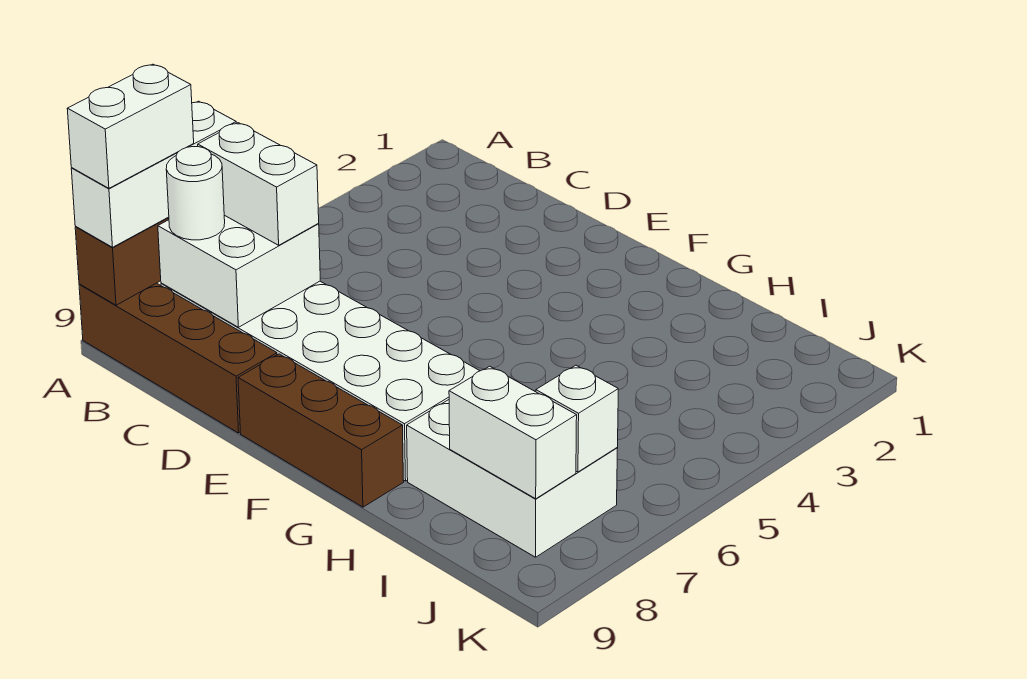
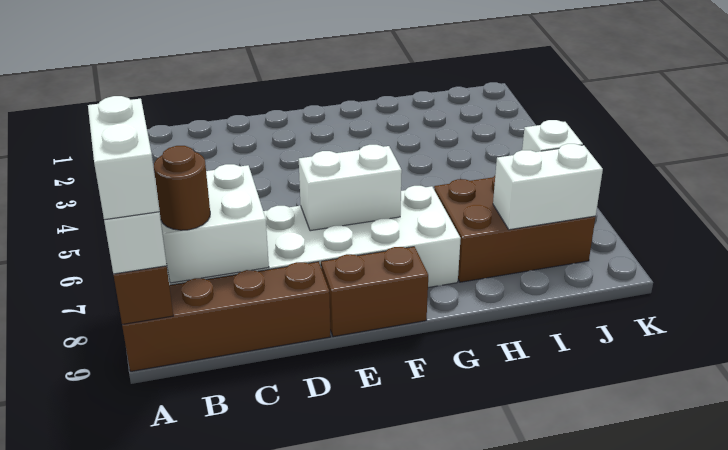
white brick B7:C7 level 3 -> white brick E7:F7 level 2
white round brick B8 level 3 -> brown round brick B8 level 3
brown brick E9:G9 level 1 -> brown brick E9:F9 level 1
white brick H7:J8 level 1 -> brown brick H7:J8 level 1

